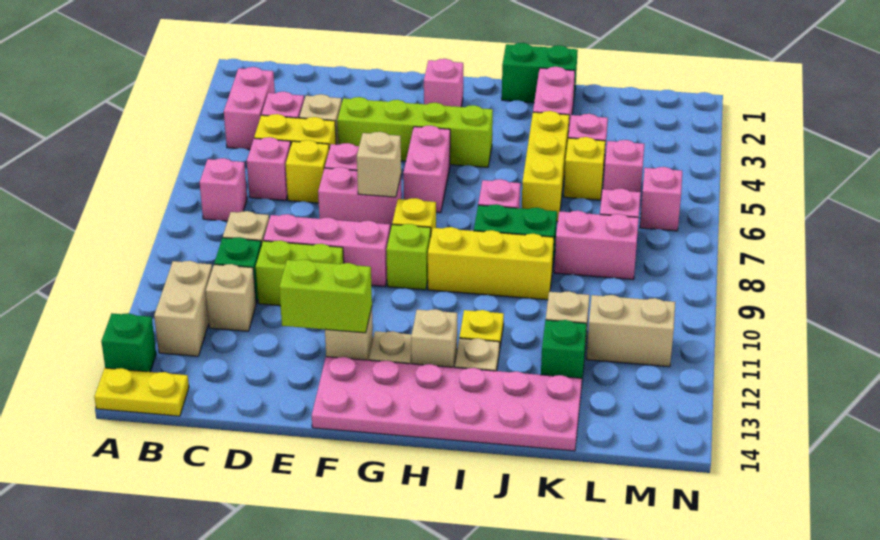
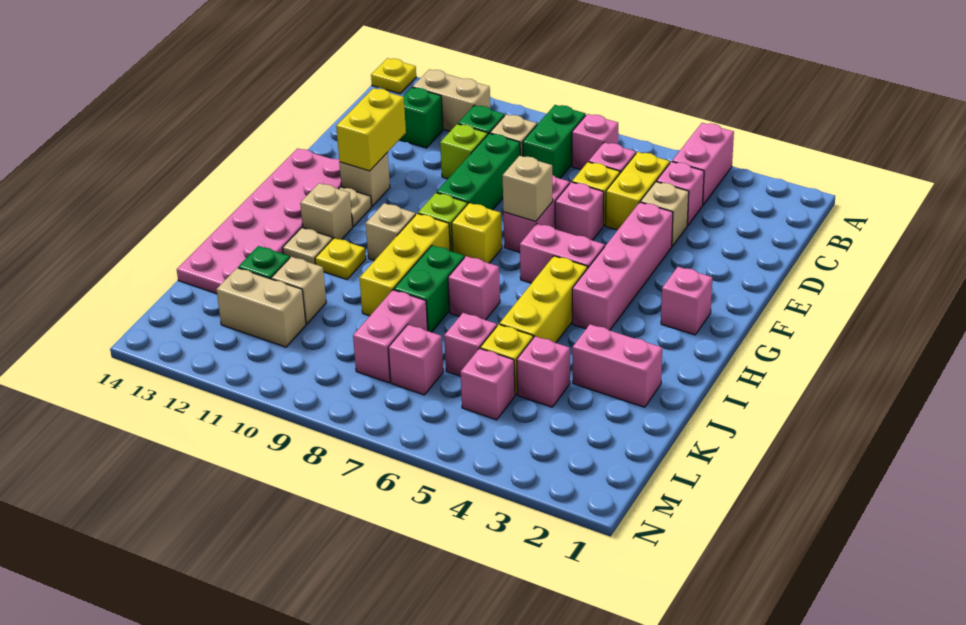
green brick A13 level 1 -> green brick C12 level 1
yellow plate A14:B14 level 1 -> yellow plate A14 level 1
pink brick B3:B4 level 1 -> pink brick A4:B4 level 1
tan brick C11 level 1 -> tan brick H10 level 1
pink brick D9:F9 level 1 -> green brick D9:F9 level 1
lime brick D10:E10 level 1 -> lime brick D10 level 1
lime brick E4:H4 level 1 -> pink brick E4:H4 level 1
lime brick E12:F12 level 2 -> yellow brick E12:F12 level 2
green brick I1:J1 level 1 -> green brick B8:C8 level 1
yellow brick J4:J6 level 1 -> yellow brick H5:J5 level 1
tan brick L11:M11 level 1 -> tan brick L11:L12 level 1
pink brick M6 level 1 -> pink brick K6 level 1

